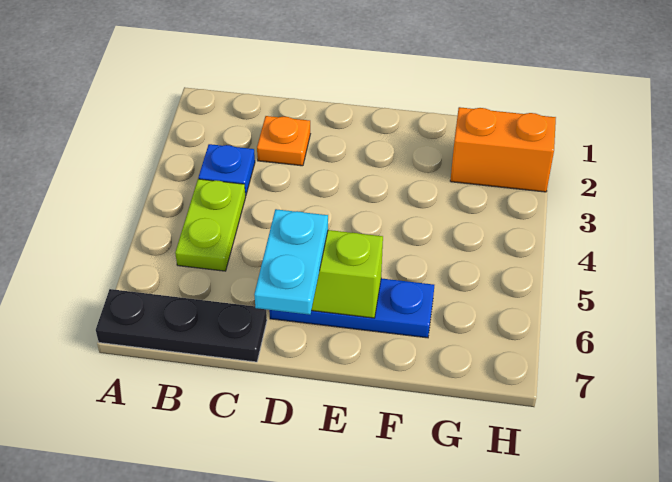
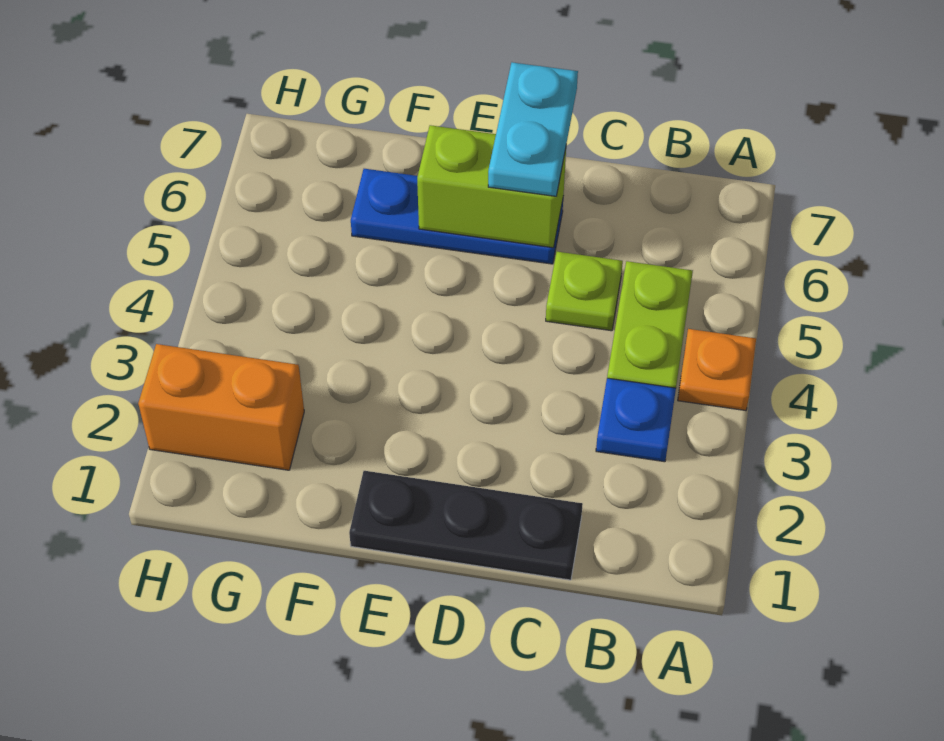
black plate A7:C7 level 1 -> black plate C1:E1 level 1
orange plate C2 level 1 -> orange plate A4 level 1
none -> lime plate C5 level 1

